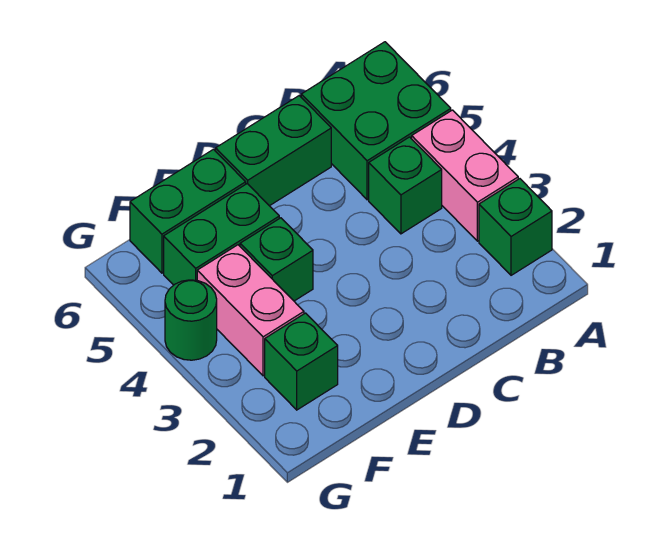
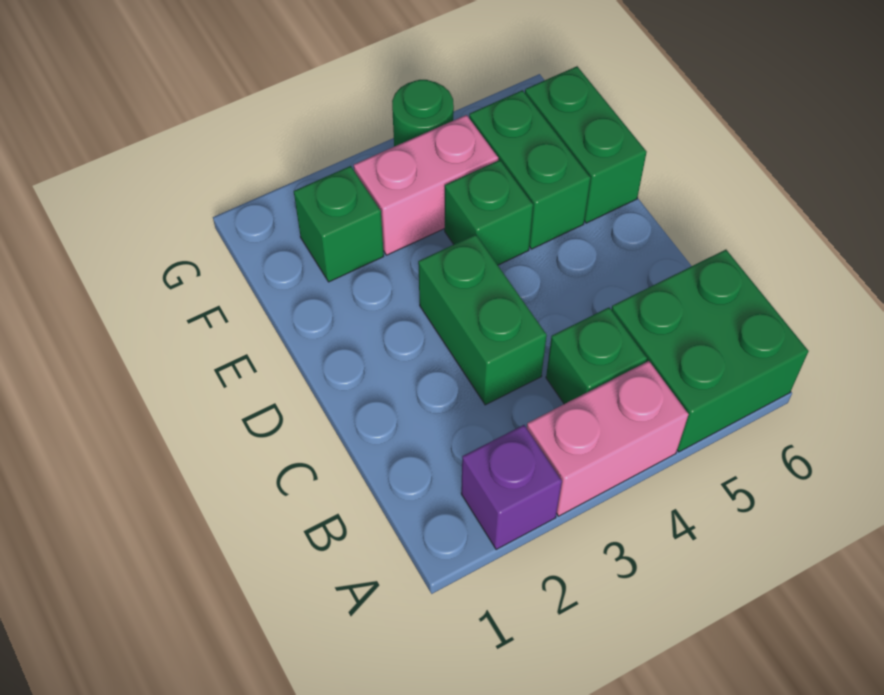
green brick A2 level 1 -> purple brick A2 level 1
green brick C6:D6 level 1 -> green brick C3:D3 level 1

